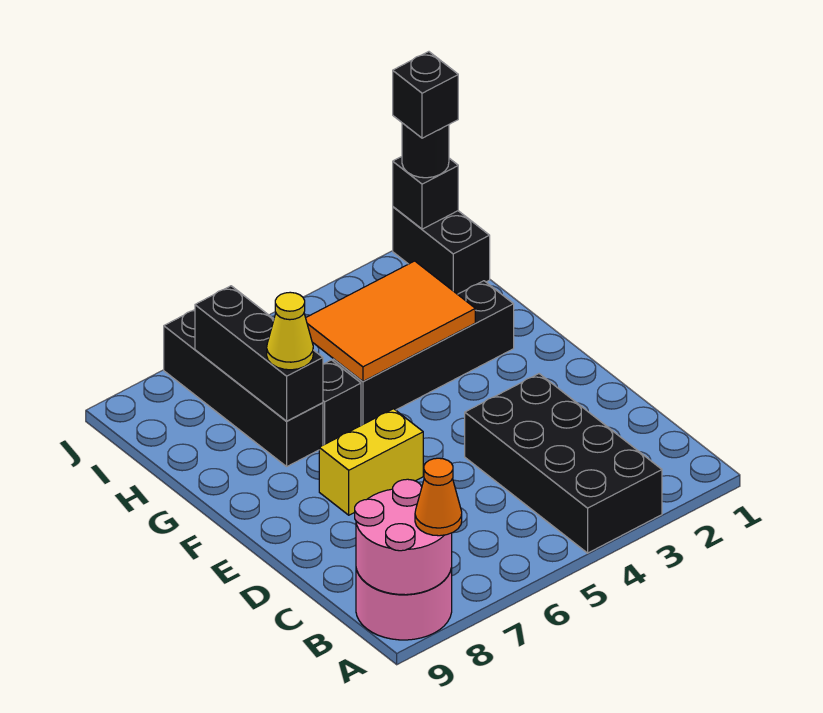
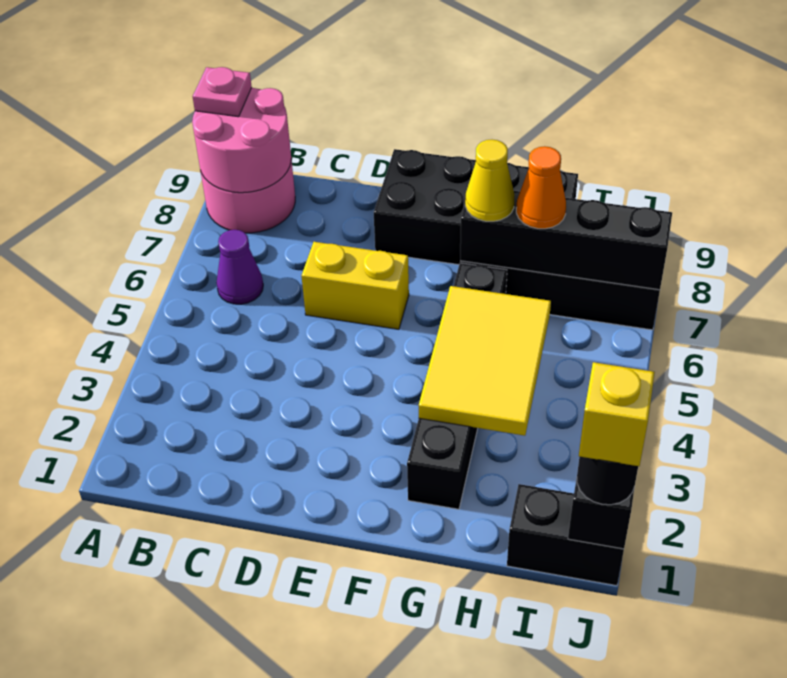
black brick A3:D4 level 1 -> black brick E8:H9 level 1
orange cone A8 level 3 -> orange cone H7 level 3
none -> pink plate A9 level 3
none -> purple cone B6 level 1
yellow brick E6:E7 level 1 -> yellow brick D6:E6 level 1
orange tile G3:H5 level 2 -> yellow tile G3:H5 level 2
black brick G7:I7 level 2 -> black brick G7:J7 level 2
black brick J1 level 4 -> yellow brick J1 level 4

